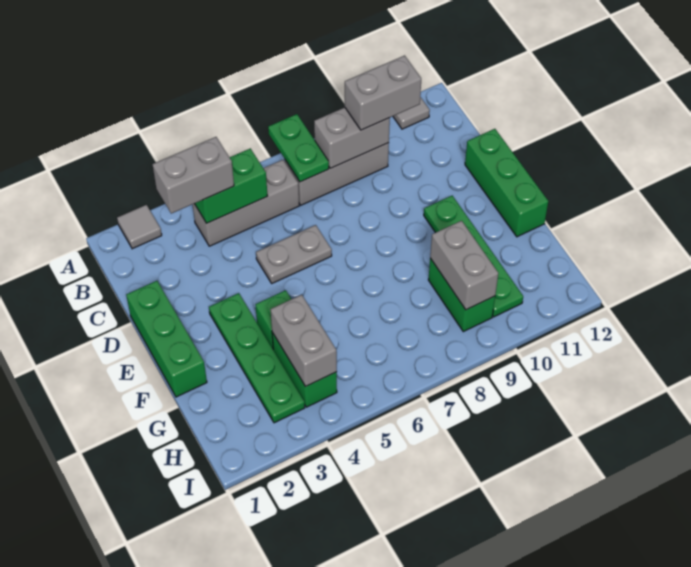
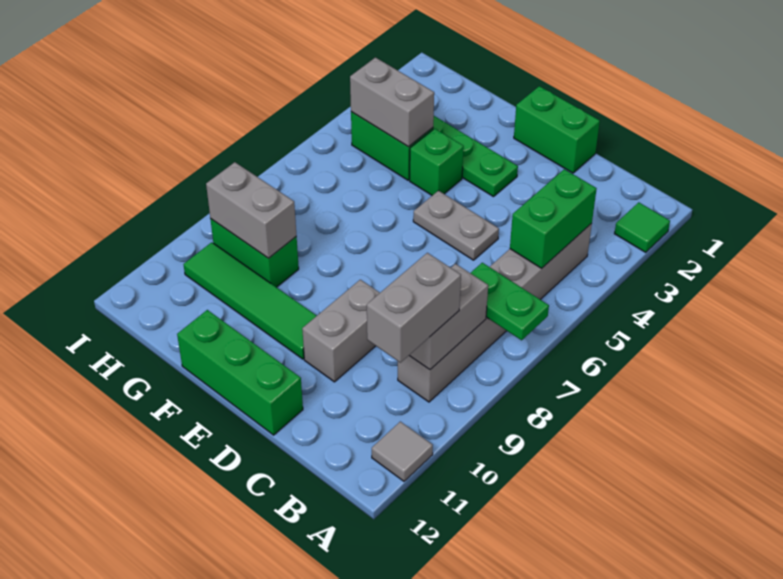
grey tile A2 level 1 -> green tile A2 level 1
grey brick B3:B4 level 3 -> grey brick D9:D10 level 1
green brick D1:F1 level 1 -> green brick D1:E1 level 1
grey plate D5:D6 level 1 -> grey plate D5:E5 level 1
green plate E10:H10 level 1 -> green tile E10:H10 level 1

